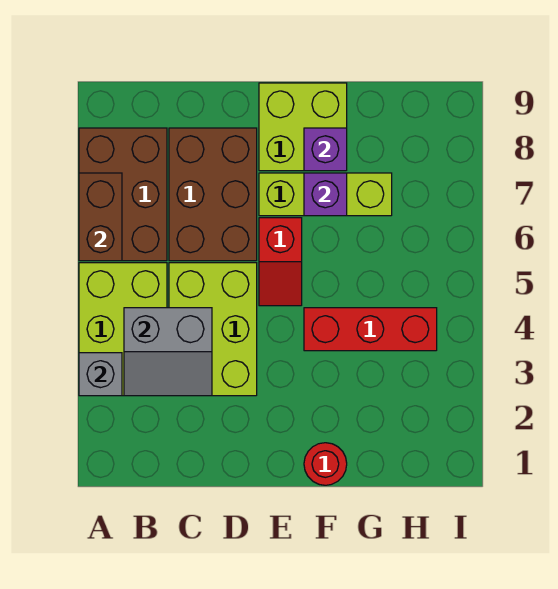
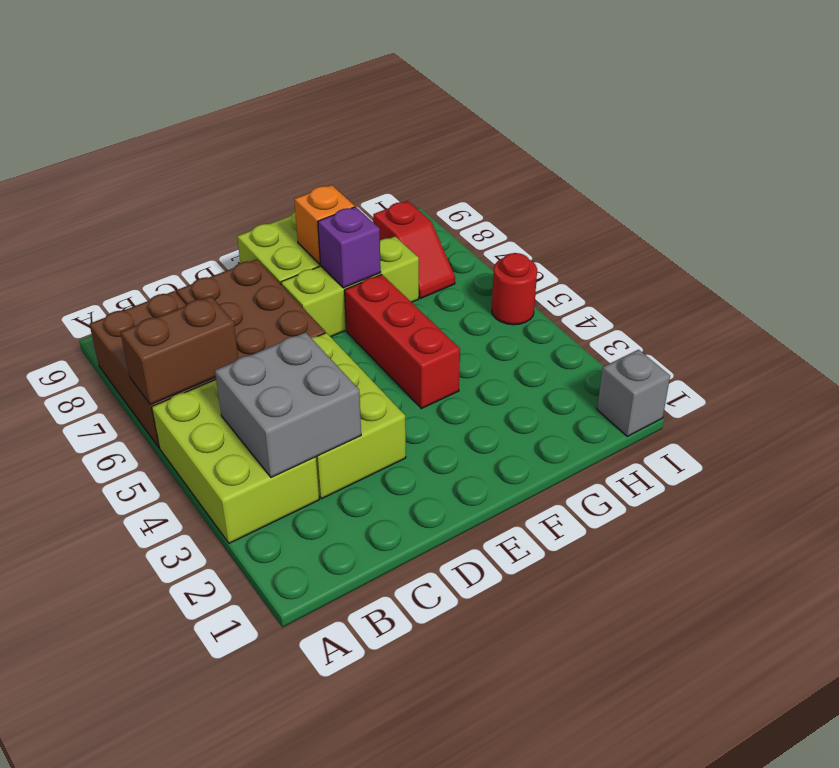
grey brick A3 level 2 -> grey brick I1 level 1
brown brick A6:A7 level 2 -> brown brick A6:B6 level 2
grey slope B3:C4 level 2 top 4 -> grey brick B3:C4 level 2
red slope E5:E6 level 1 top 6 -> red slope H7:H8 level 1 top 8
red round brick F1 level 1 -> red round brick I5 level 1
red brick F4:H4 level 1 -> red brick F4:F6 level 1
purple brick F8 level 2 -> orange brick F8 level 2

